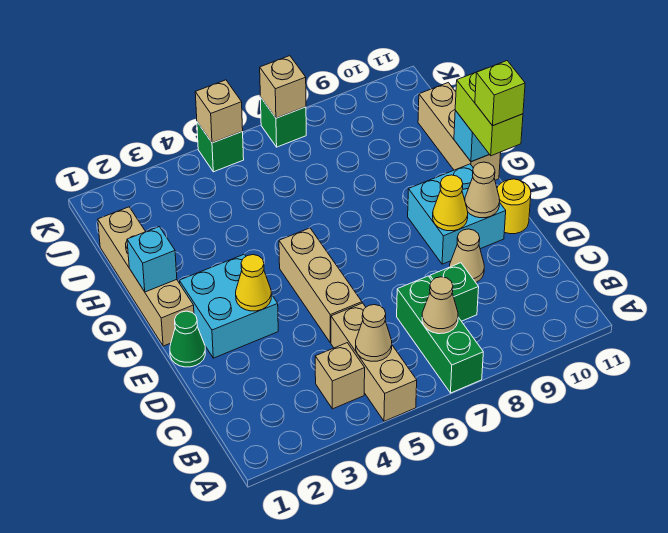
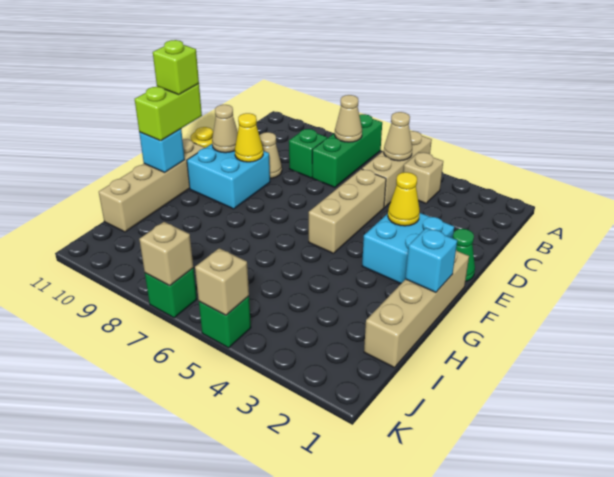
tan brick G11:I11 level 1 -> tan brick F11:I11 level 1

